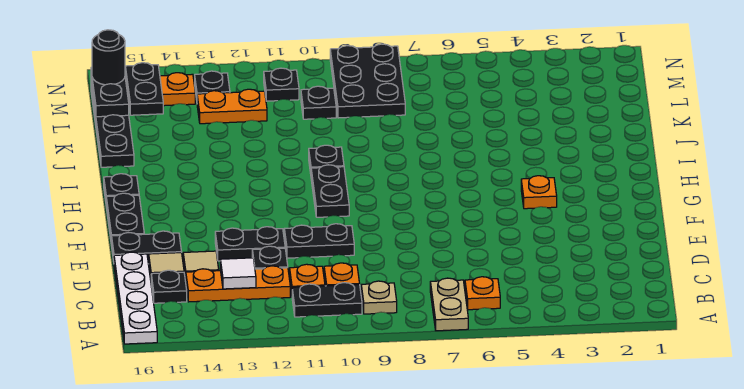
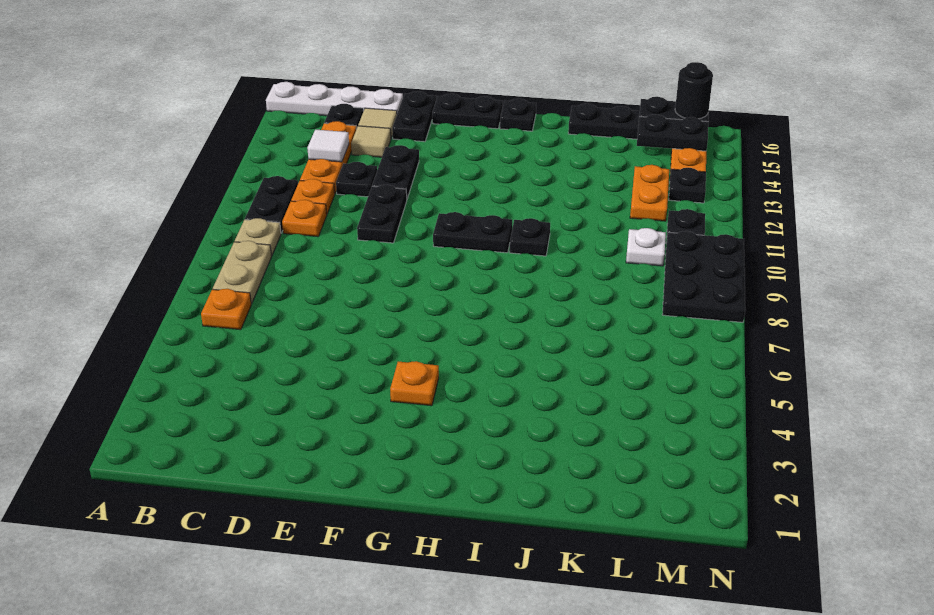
tan plate A7:B7 level 1 -> tan plate B7:B8 level 1
black plate L8:N9 level 1 -> black plate M8:N10 level 1
black plate L10 level 1 -> white plate L10 level 1

